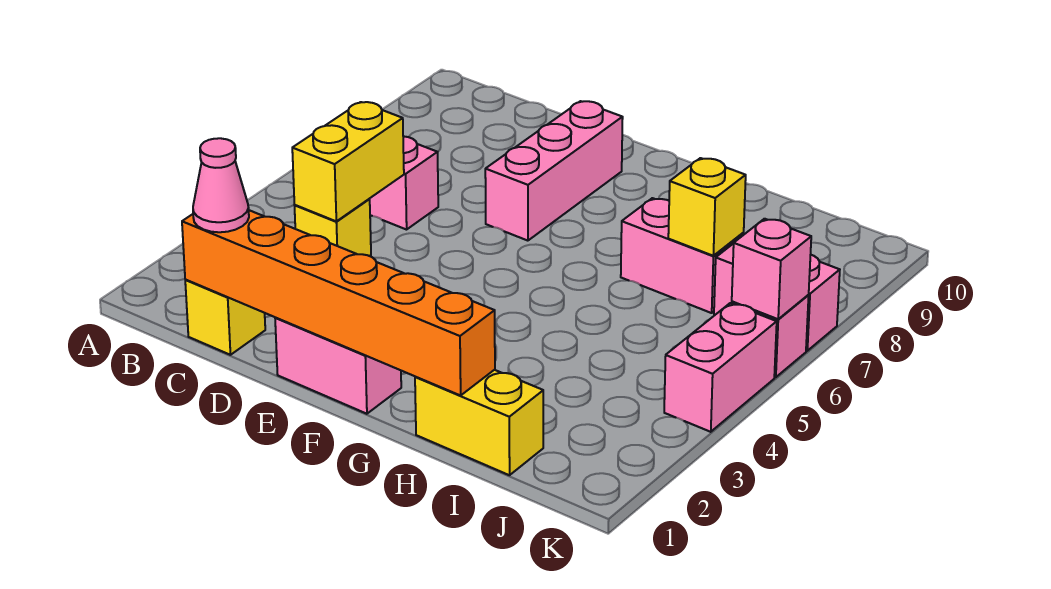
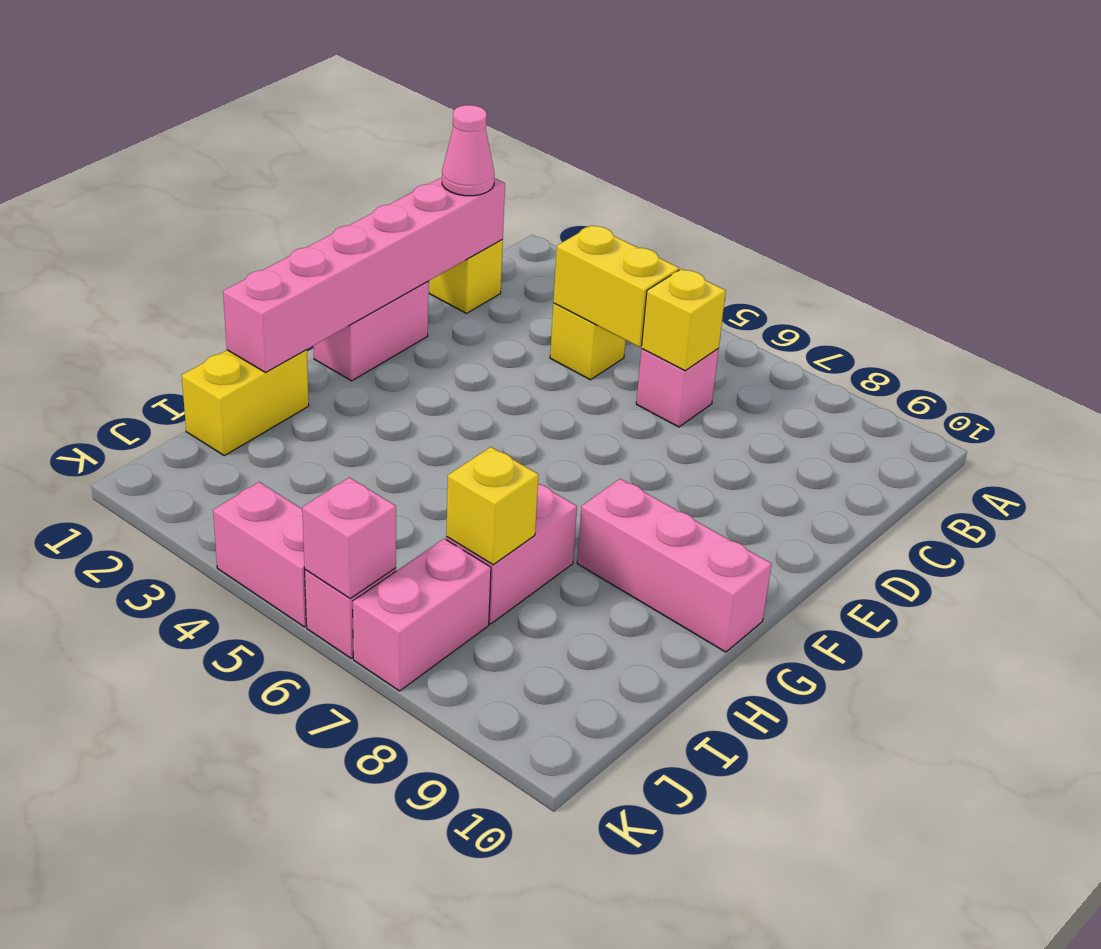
orange brick C1:H1 level 2 -> pink brick C1:H1 level 2
none -> yellow brick C6 level 2
pink brick E7:E9 level 1 -> pink brick G8:G10 level 1

